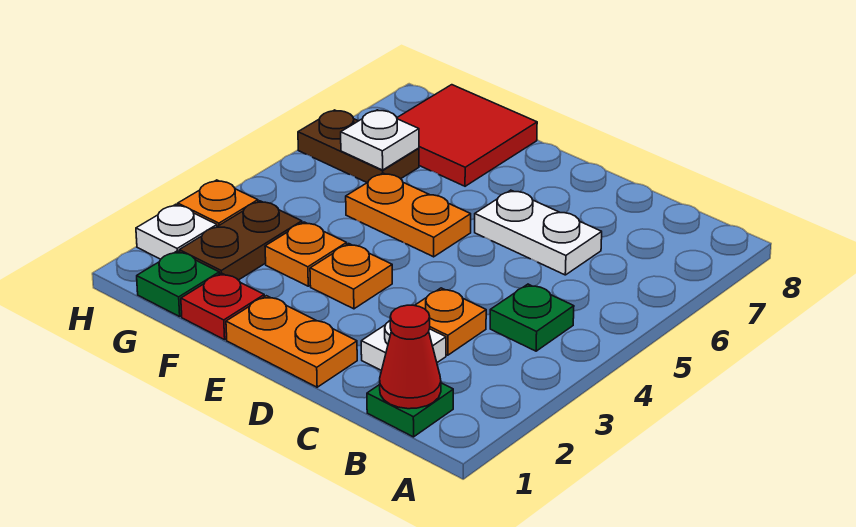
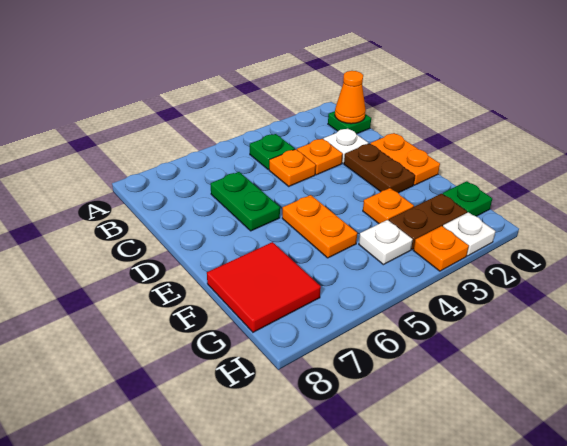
red cone B1 level 2 -> orange cone B1 level 2
white plate C6:D6 level 1 -> green plate C6:D6 level 1
orange plate E3 level 1 -> orange plate C4 level 1
red plate F1 level 1 -> none
brown plate G6:H6 level 1 -> brown plate D2:E2 level 1
white plate G6 level 2 -> white plate G4 level 1

